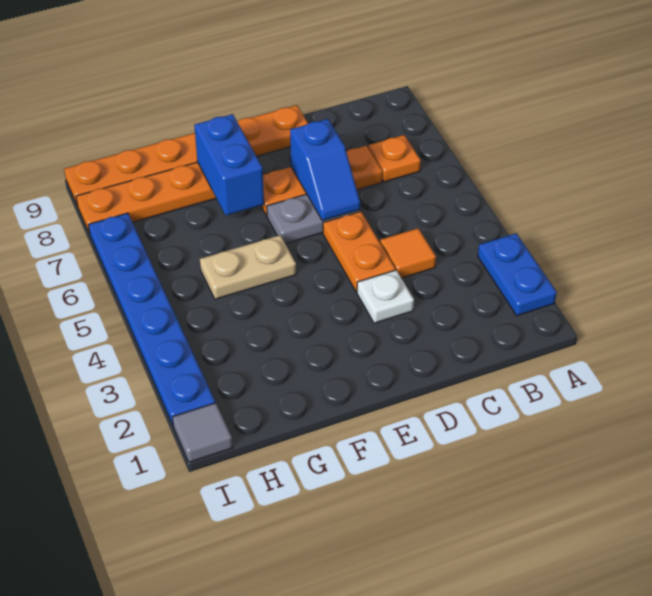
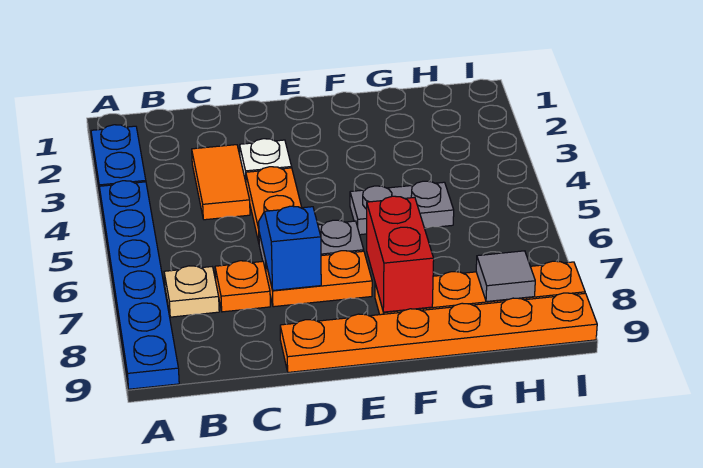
orange plate B7 level 1 -> tan plate B7 level 1
orange tile C4 level 1 -> orange tile C3:C4 level 1
tan plate F5:G5 level 1 -> grey plate F5:G5 level 1
blue brick F7:F8 level 2 -> red brick F7:F8 level 2
grey tile I1 level 1 -> grey tile H8 level 2
blue plate I2:I7 level 1 -> blue plate A4:A9 level 1

